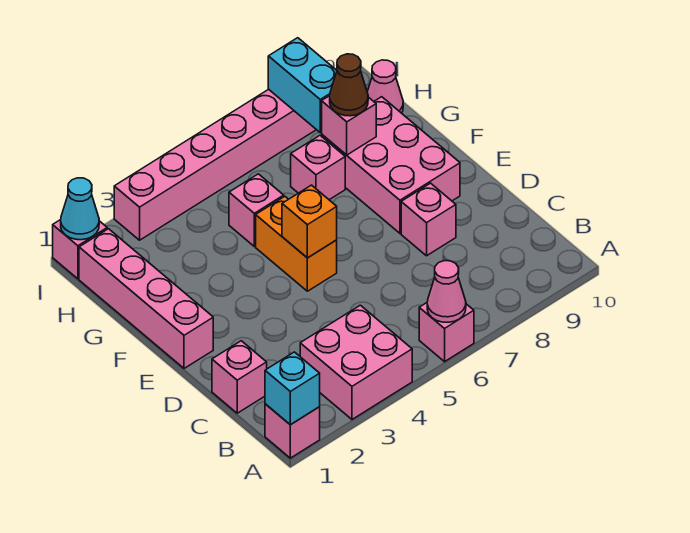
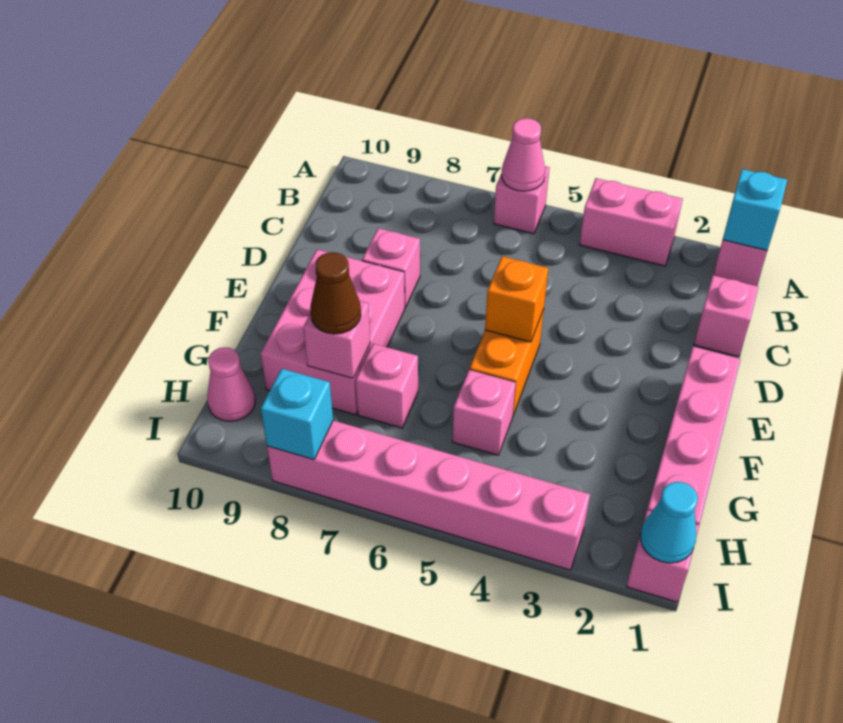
pink brick A3:B4 level 1 -> pink brick A3:A4 level 1
cyan brick H8:I8 level 2 -> cyan brick I8 level 2

